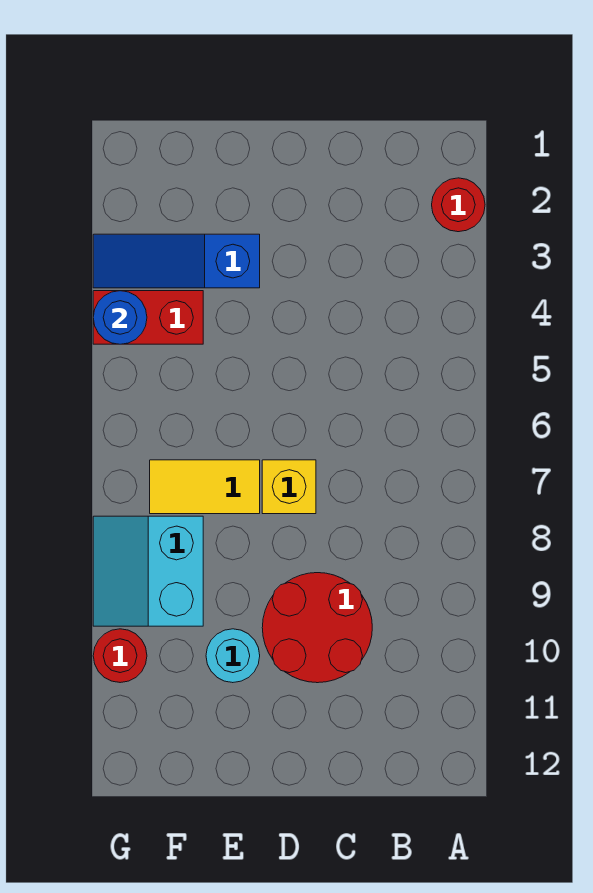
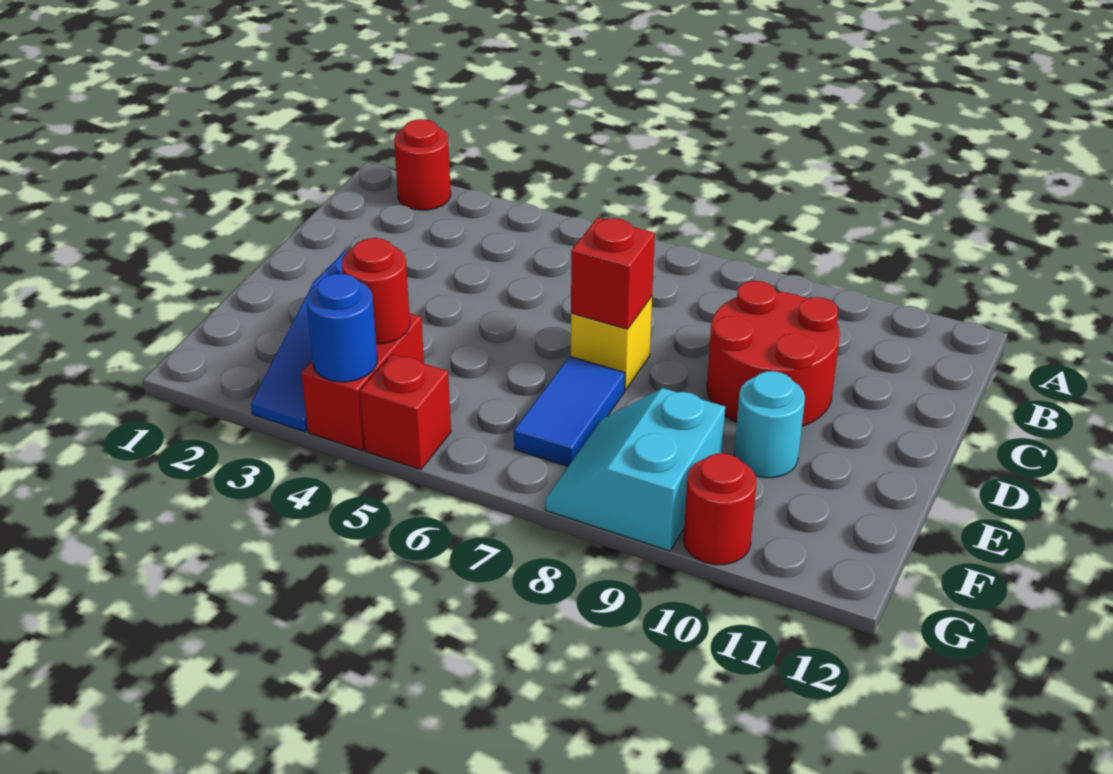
none -> red brick D7 level 2
yellow tile E7:F7 level 1 -> blue tile E7:F7 level 1
none -> red round brick F4 level 2
cyan slope F8:G9 level 1 top F -> cyan slope F8:G9 level 1 top 9
none -> red brick G5 level 1

